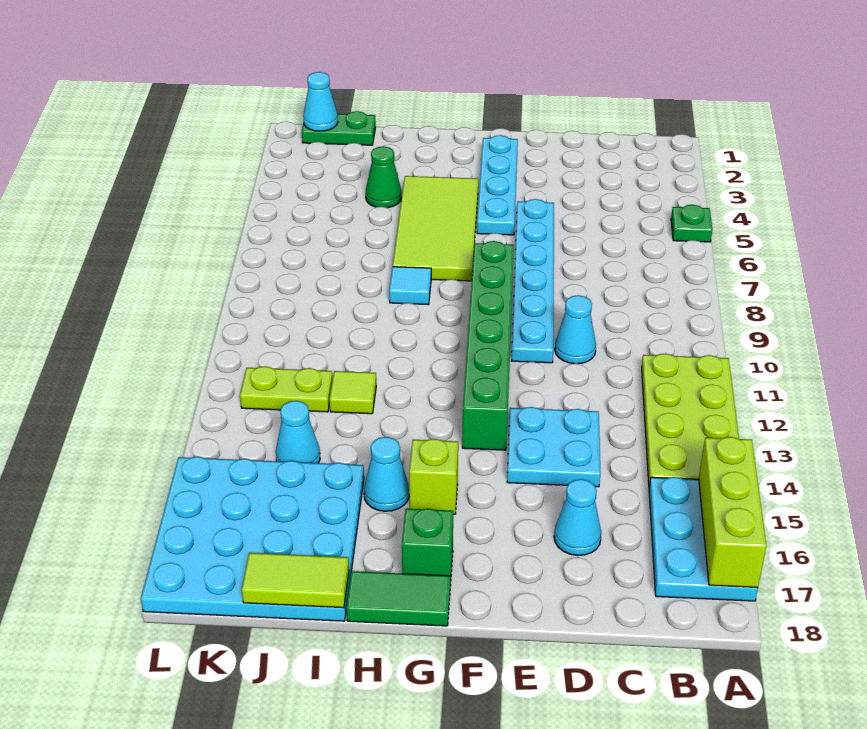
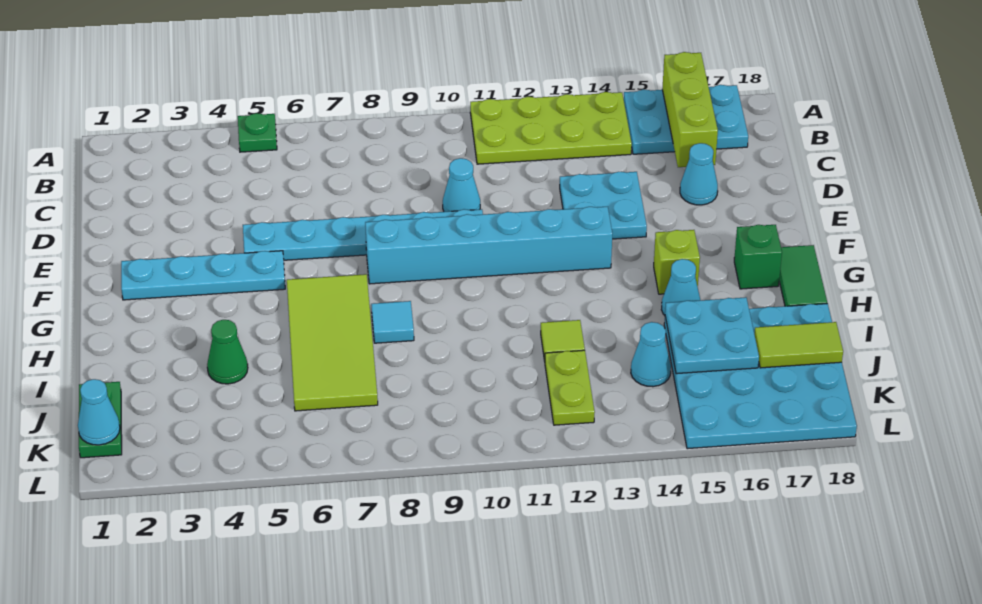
lime brick A15:A17 level 2 -> lime brick A16:C16 level 2
green brick F8:F13 level 1 -> cyan brick F8:F13 level 1
lime tile G4:H7 level 1 -> lime tile G6:J7 level 1
none -> cyan plate I15:J16 level 2
lime tile I18:J18 level 2 -> lime tile J17:J18 level 2

